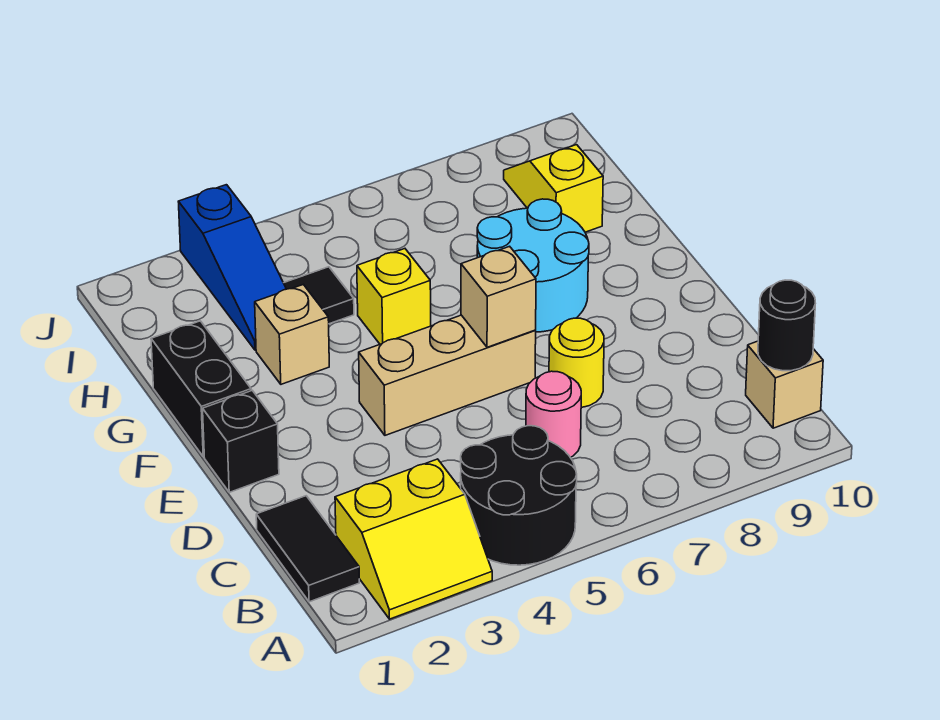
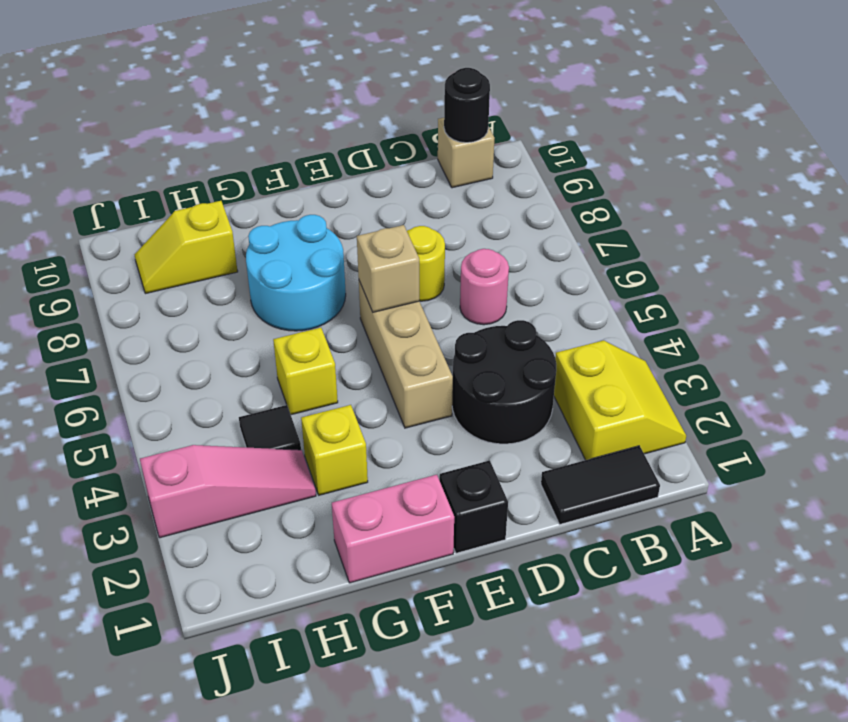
black round brick A4:B5 level 1 -> black round brick C3:D4 level 1
black brick F1:G1 level 1 -> pink brick F1:G1 level 1
tan brick G3 level 1 -> yellow brick G3 level 1
blue slope H3:J3 level 1 top J -> pink slope H3:J3 level 1 top J

